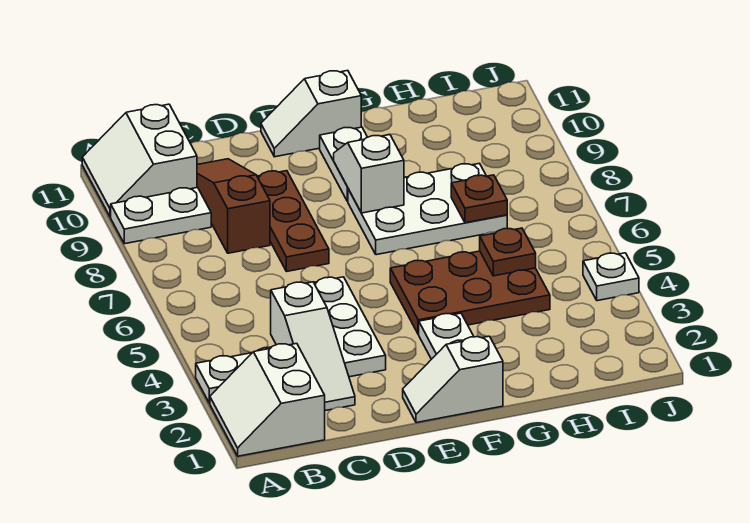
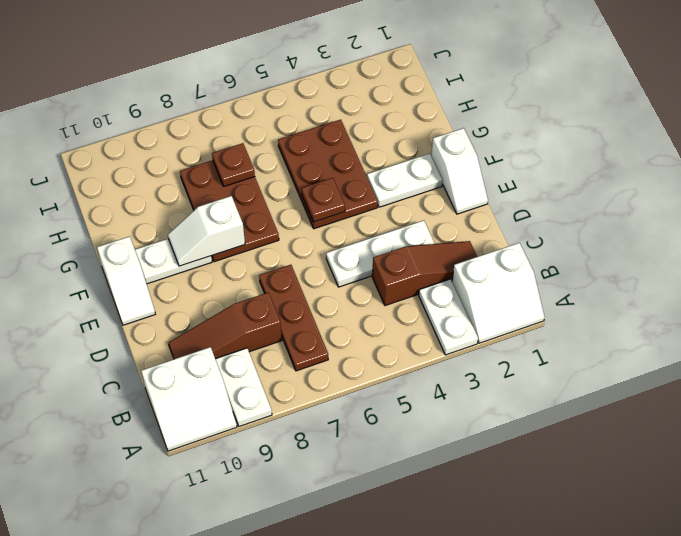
white slope C2:C4 level 1 top 4 -> brown slope C2:C4 level 1 top 4
brown plate D7:D9 level 1 -> brown plate B7:D7 level 1
white plate F7:H8 level 1 -> brown plate F7:H8 level 1
brown plate H5 level 2 -> brown plate F5 level 2
white plate J4 level 1 -> none

